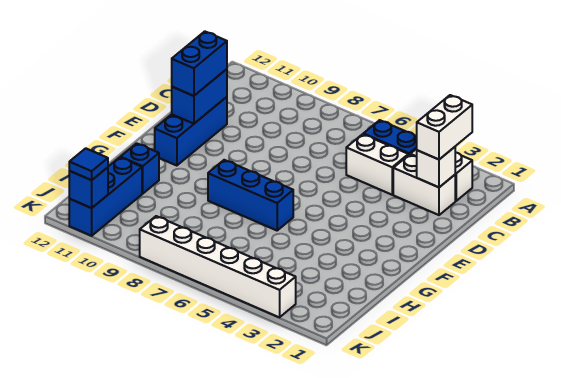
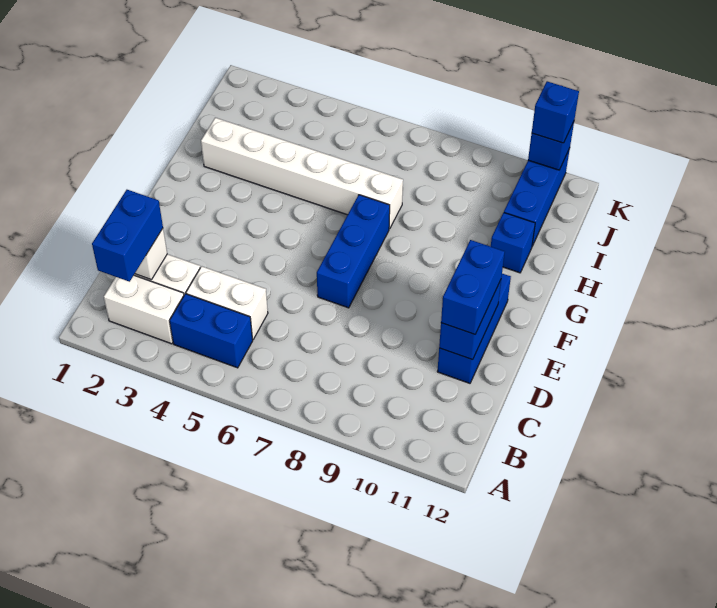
white brick B2:C2 level 3 -> blue brick B2:C2 level 3
blue brick G6:G8 level 1 -> blue brick E7:G7 level 1
white brick K3:K8 level 1 -> white brick H2:H7 level 1
blue tile K11 level 3 -> blue brick K11 level 3

